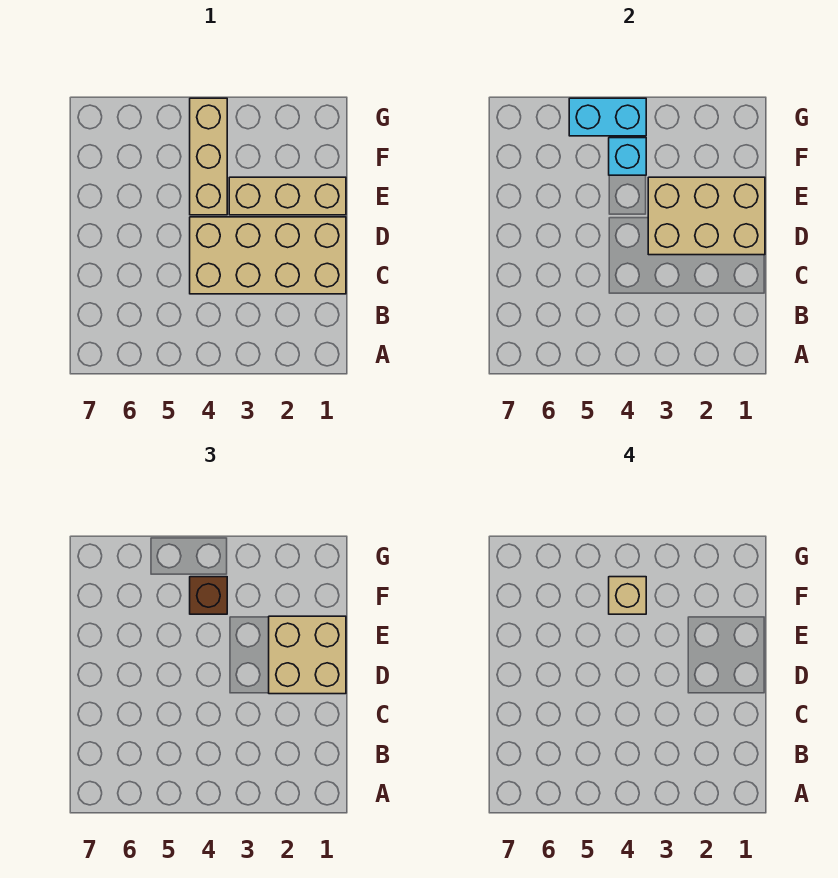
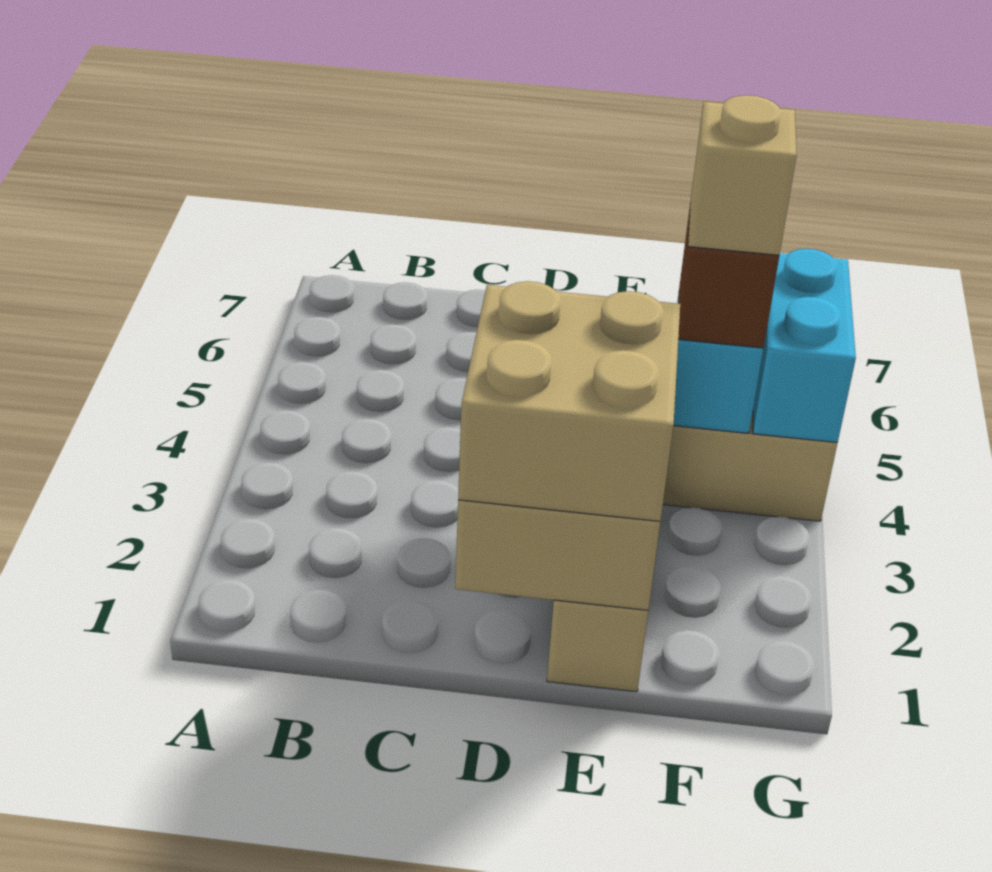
tan brick C1:D4 level 1 -> none

